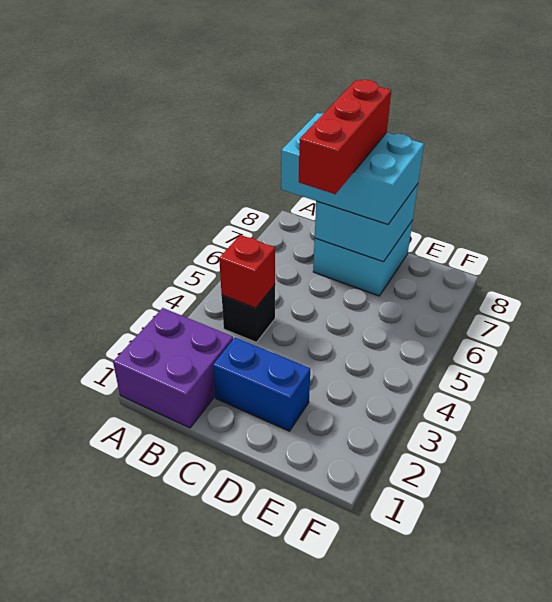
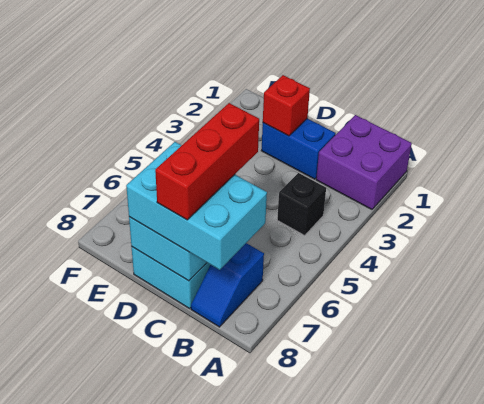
red brick B4 level 2 -> red brick D2 level 2
none -> blue slope B7:B8 level 1 top 7

